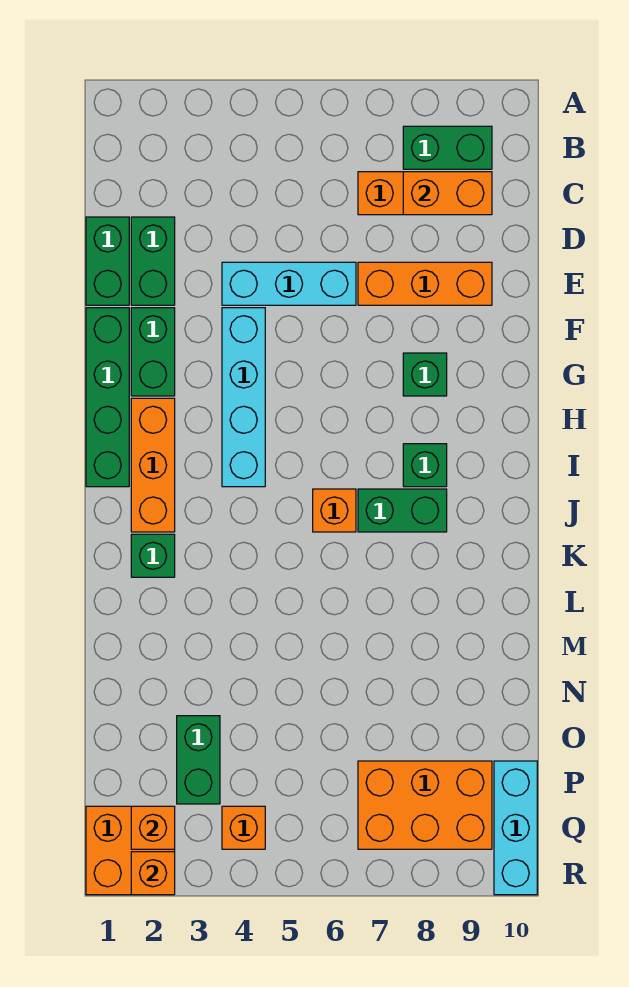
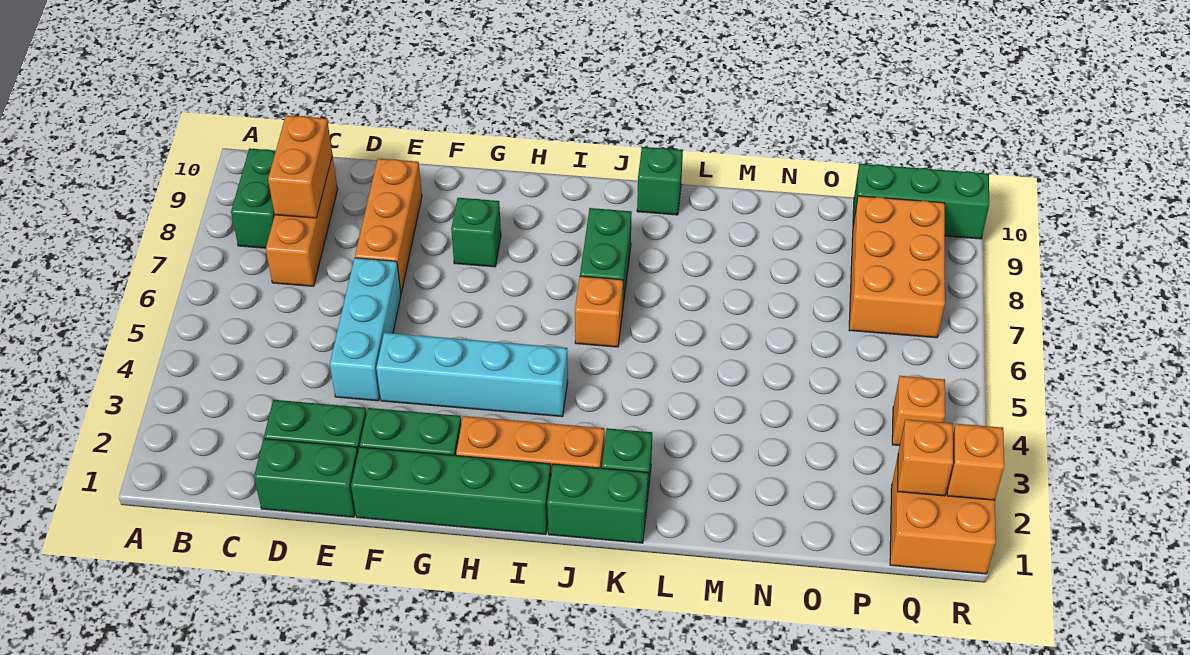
green brick I8 level 1 -> green brick K10 level 1
green brick O3:P3 level 1 -> green brick J1:K1 level 1
cyan brick P10:R10 level 1 -> green brick P10:R10 level 1

